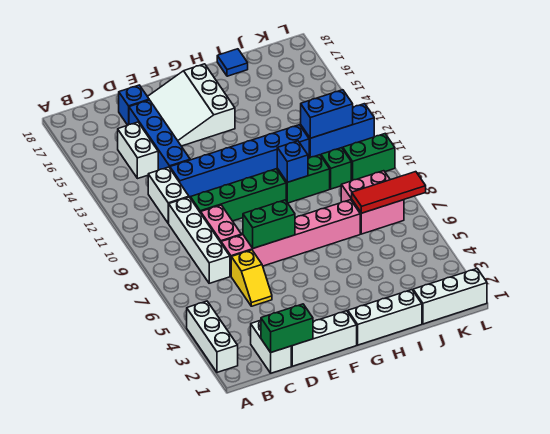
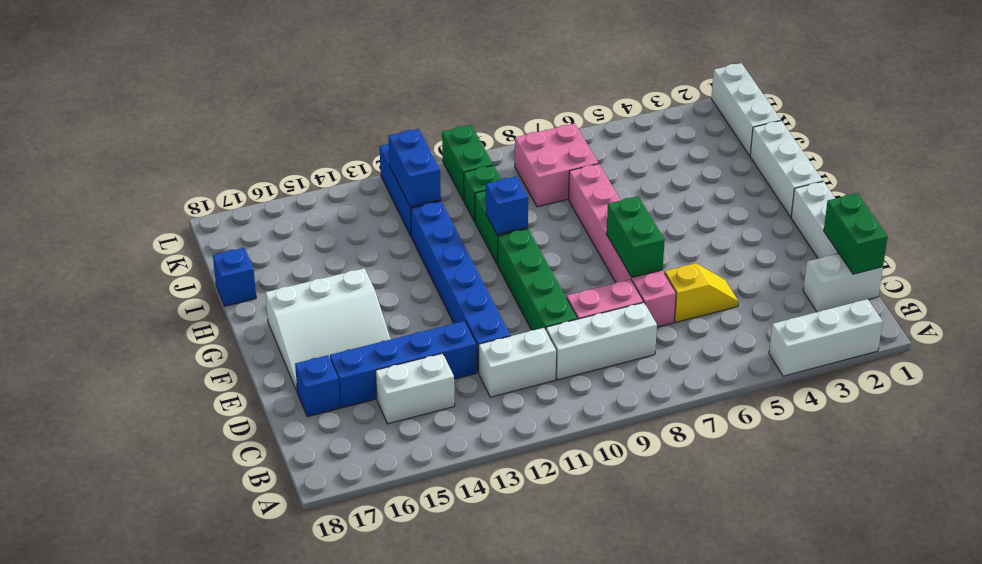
white brick C7:C10 level 1 -> white brick C8:C10 level 1
blue tile I18 level 1 -> blue brick I18 level 1
red tile J7:L7 level 2 -> none

